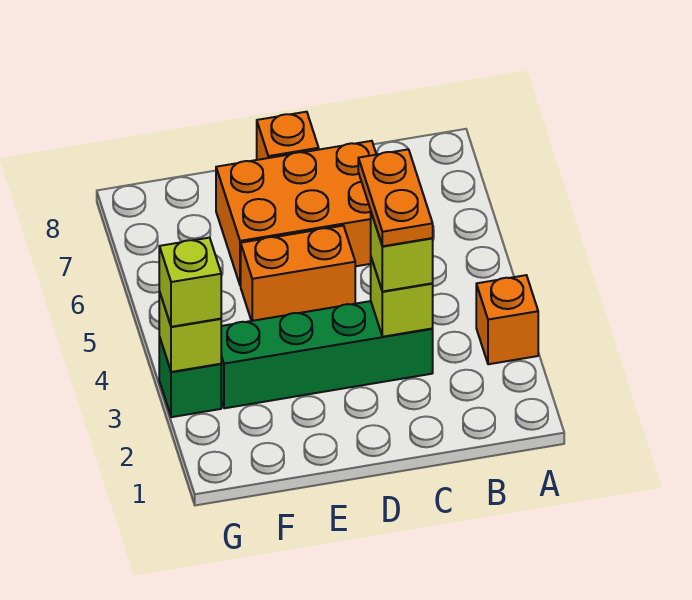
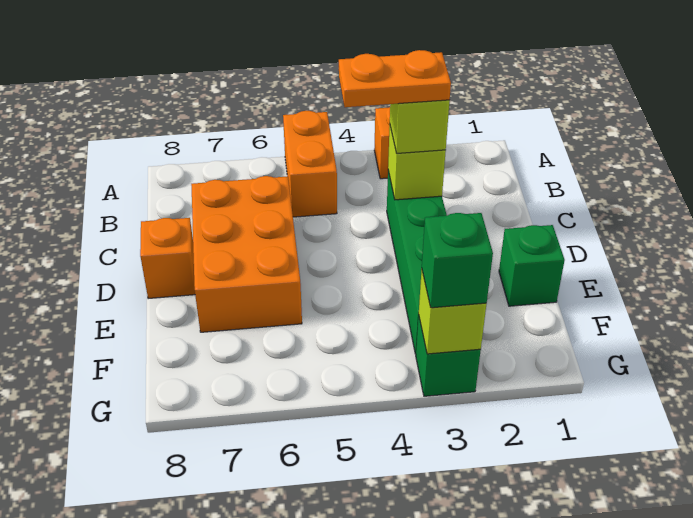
orange brick D5:E5 level 1 -> orange brick A5:B5 level 1
none -> green brick E1 level 1
lime brick G3 level 3 -> green brick G3 level 3

